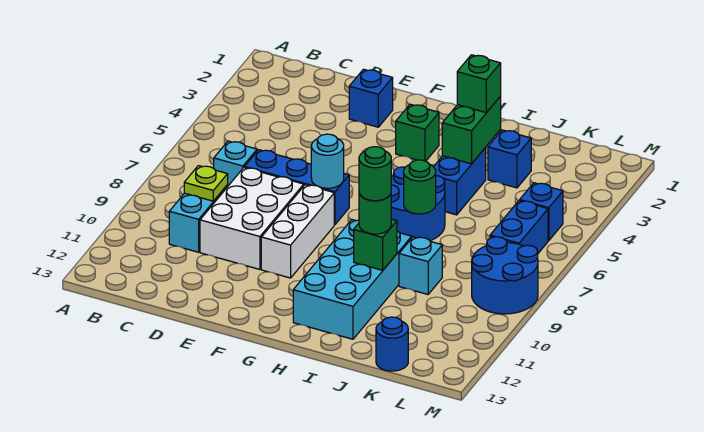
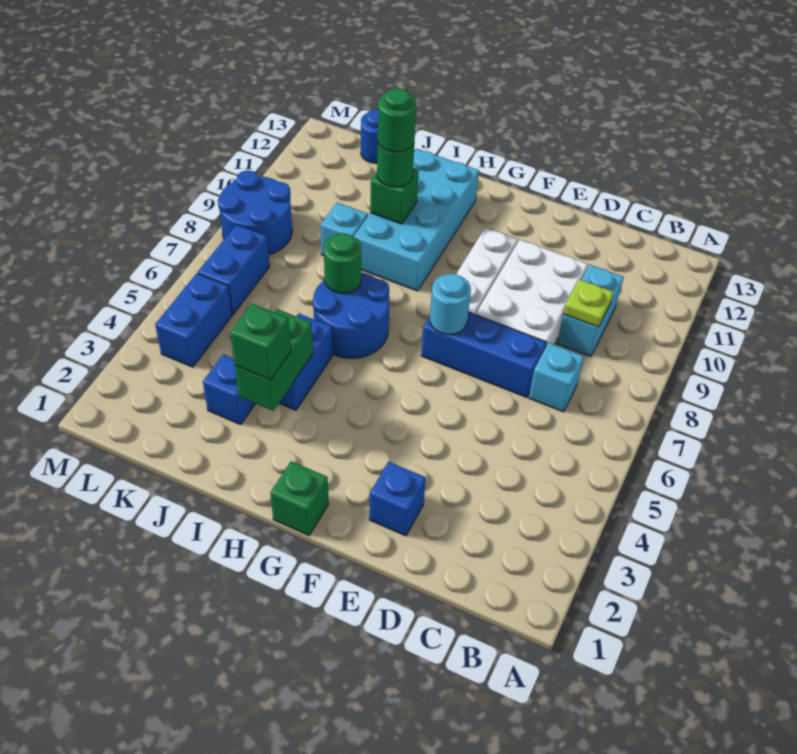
green brick G3 level 1 -> green brick G1 level 1
blue brick L5 level 1 -> blue brick L4:L5 level 1

